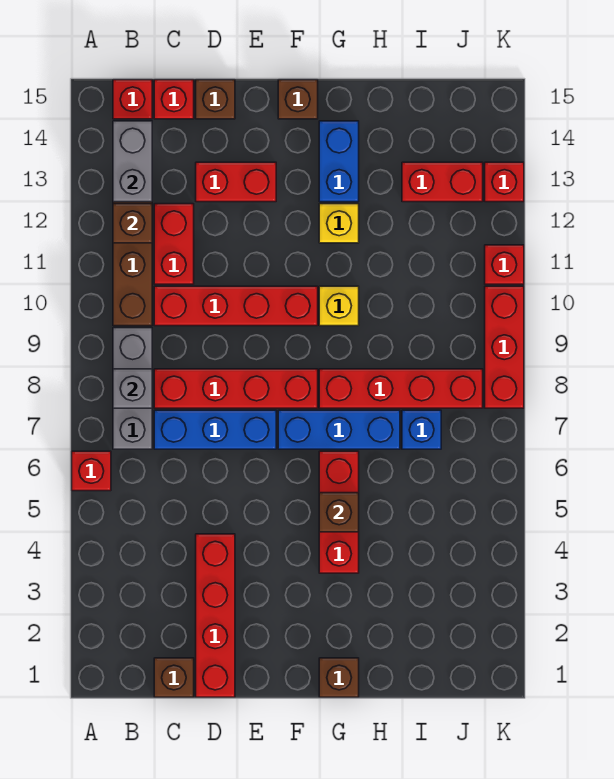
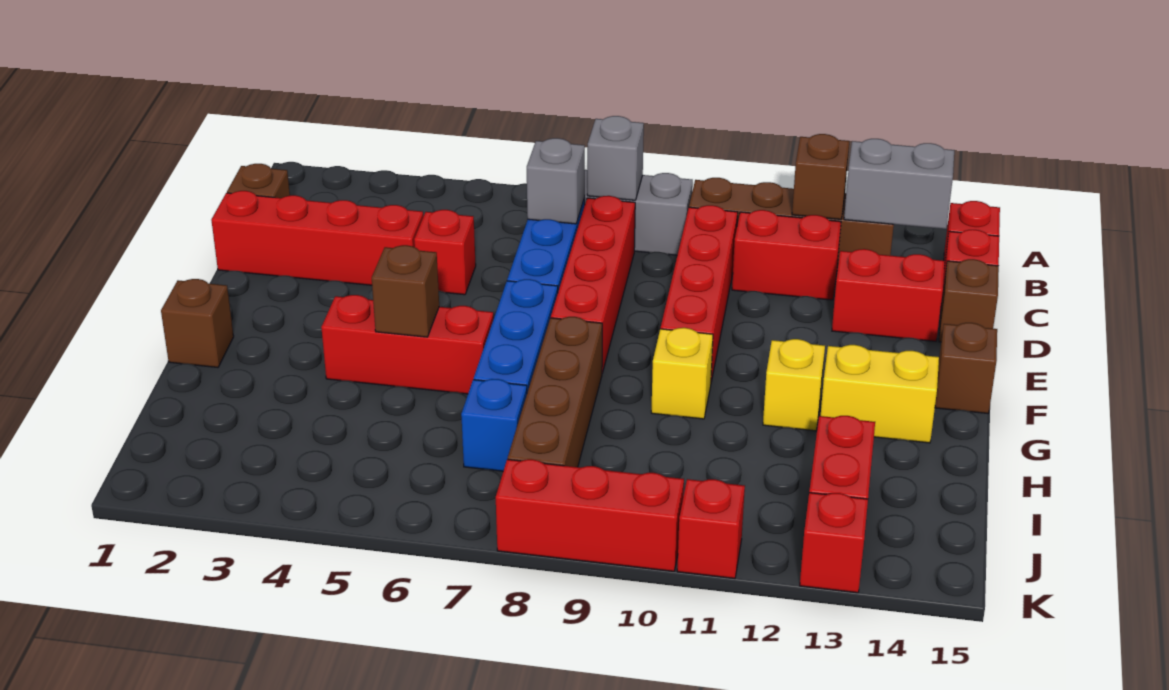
red brick A6 level 1 -> red brick D5 level 1
none -> grey brick C7 level 2
red brick D13:E13 level 1 -> red brick D13:D14 level 1
red brick G8:J8 level 1 -> brown brick G8:J8 level 1
blue brick G13:G14 level 1 -> yellow brick G13:G14 level 1

